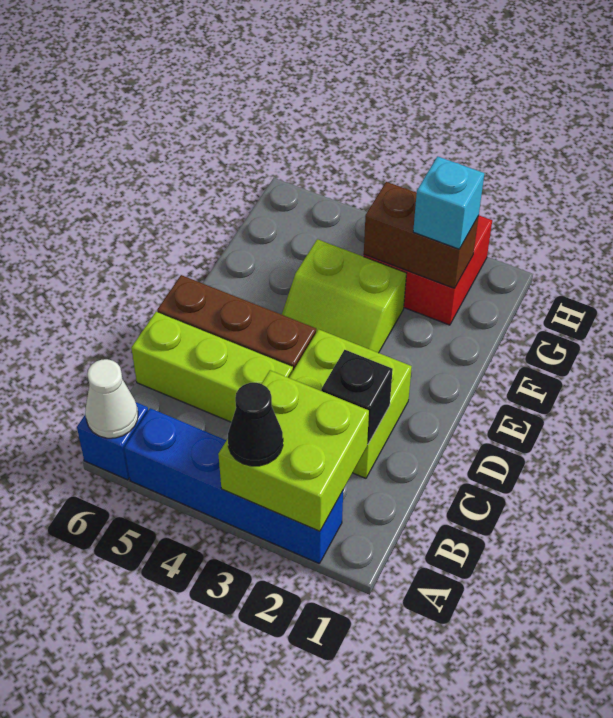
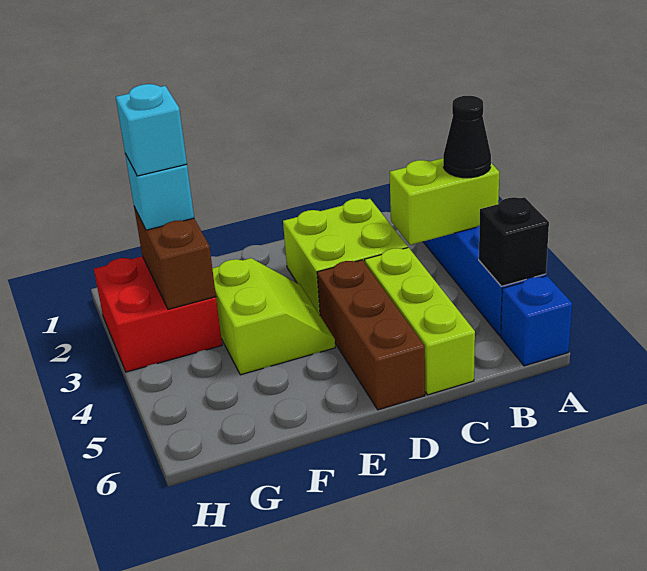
lime brick A2:B3 level 2 -> lime brick A3:B3 level 2
white cone A6 level 2 -> none
black brick C2 level 2 -> black brick A5 level 2
none -> cyan brick G2 level 4

